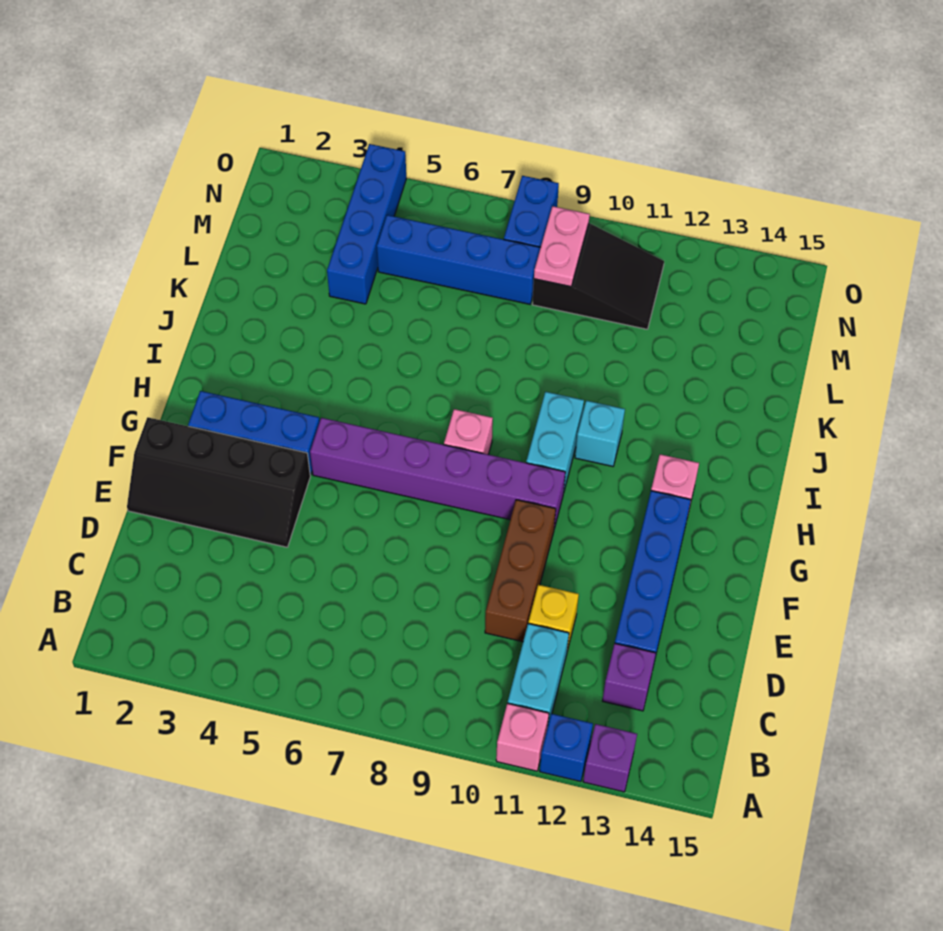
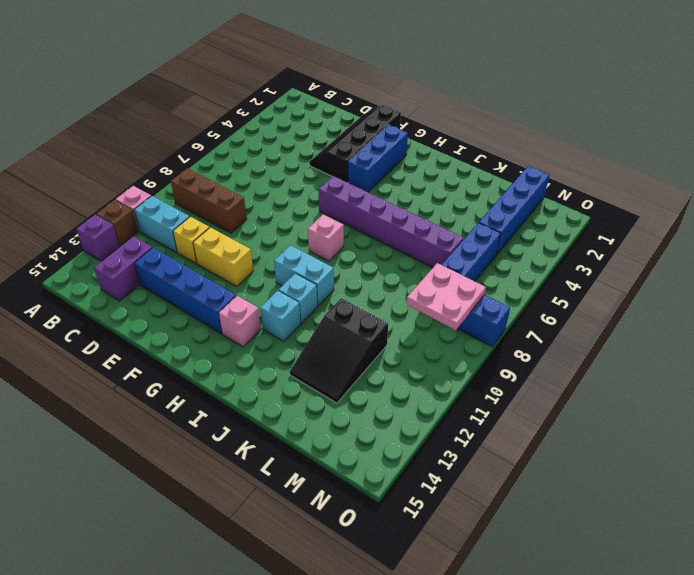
blue brick A12 level 1 -> brown brick A12 level 1
purple brick C13 level 1 -> purple brick C13:C14 level 1
brown brick D10:F10 level 1 -> brown brick B9:D9 level 1
none -> yellow brick E11:F11 level 1
purple brick G5:G10 level 1 -> purple brick G6:L6 level 1
none -> cyan brick I12 level 1
blue brick L4:O4 level 1 -> blue brick M1:M4 level 1
black slope M9:N11 level 1 top 9 -> black slope K11:L13 level 1 top 11
pink plate M9:N9 level 2 -> pink plate M8:N9 level 2

